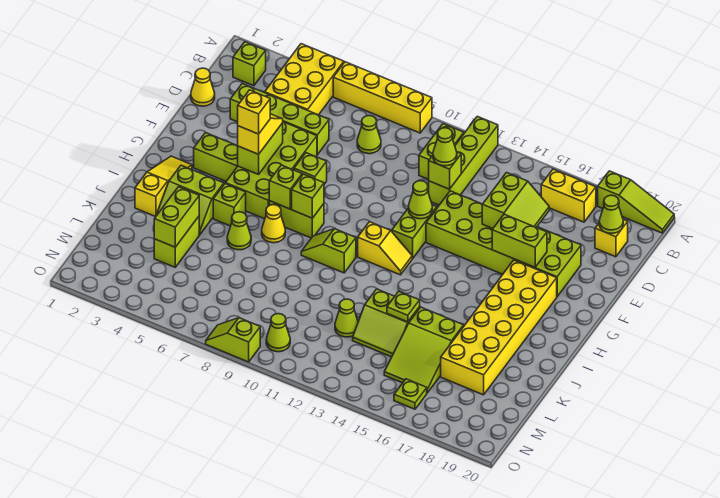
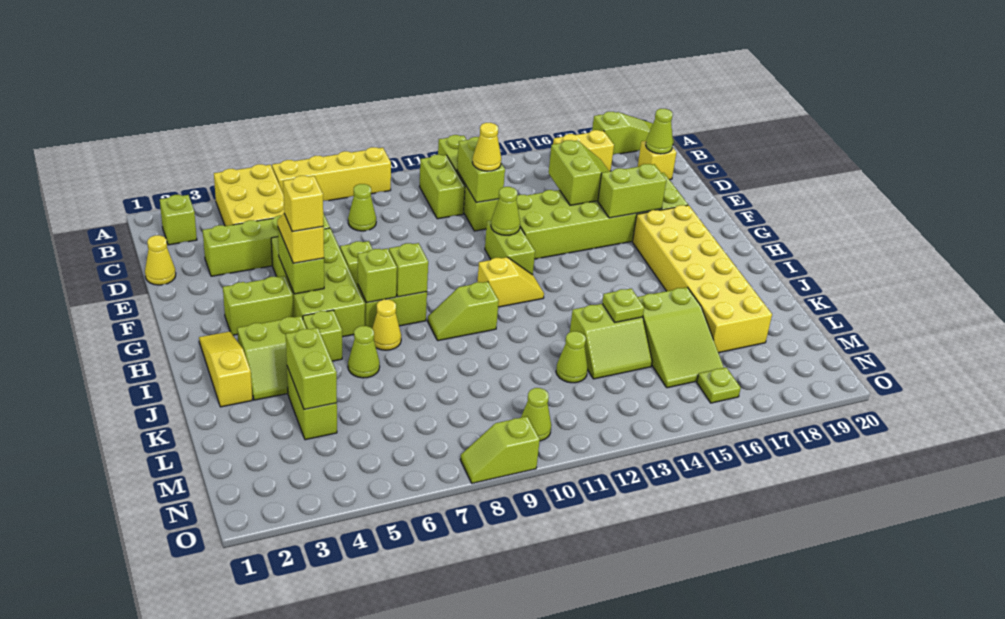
lime brick D12 level 2 -> lime brick C12:D12 level 2
lime cone D12 level 3 -> yellow cone D12 level 3

